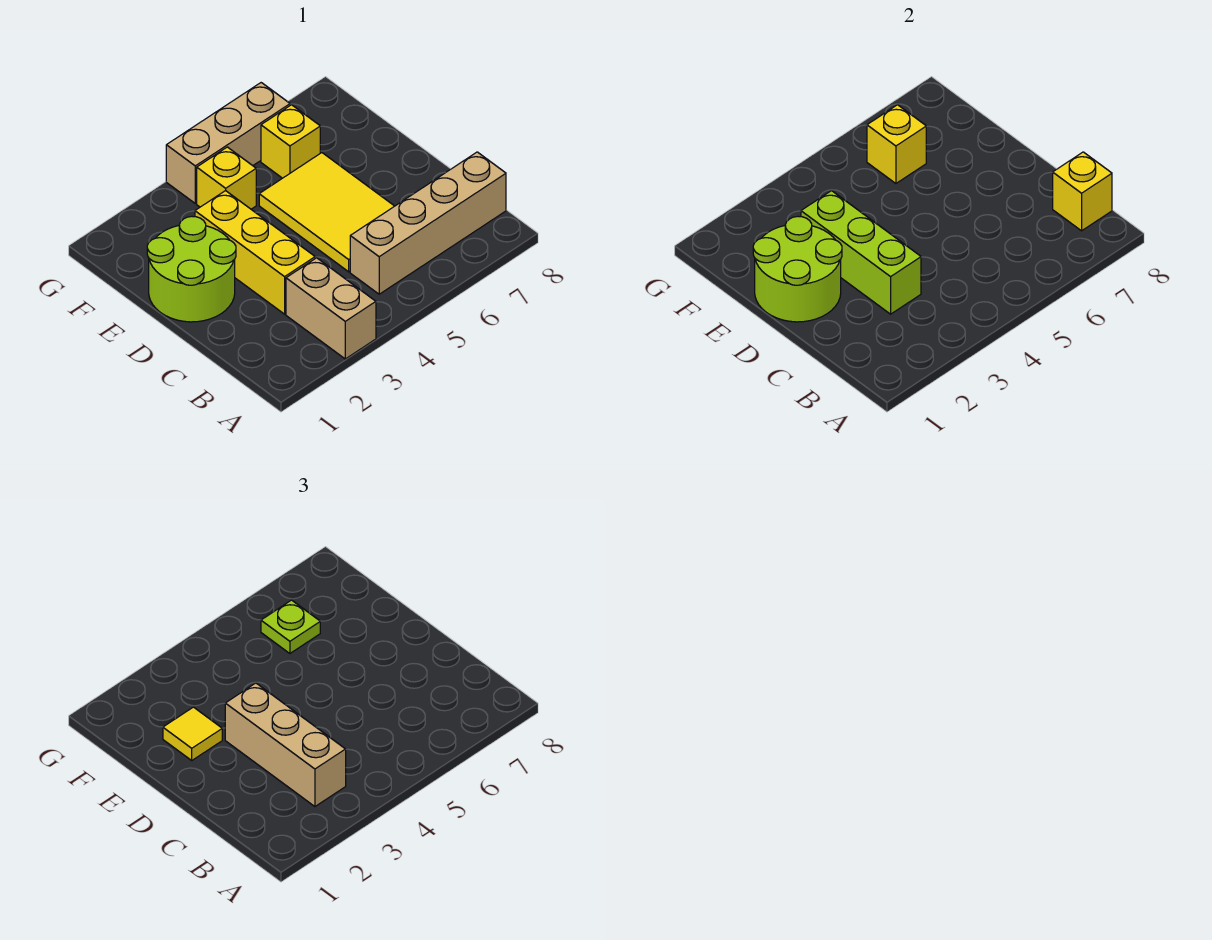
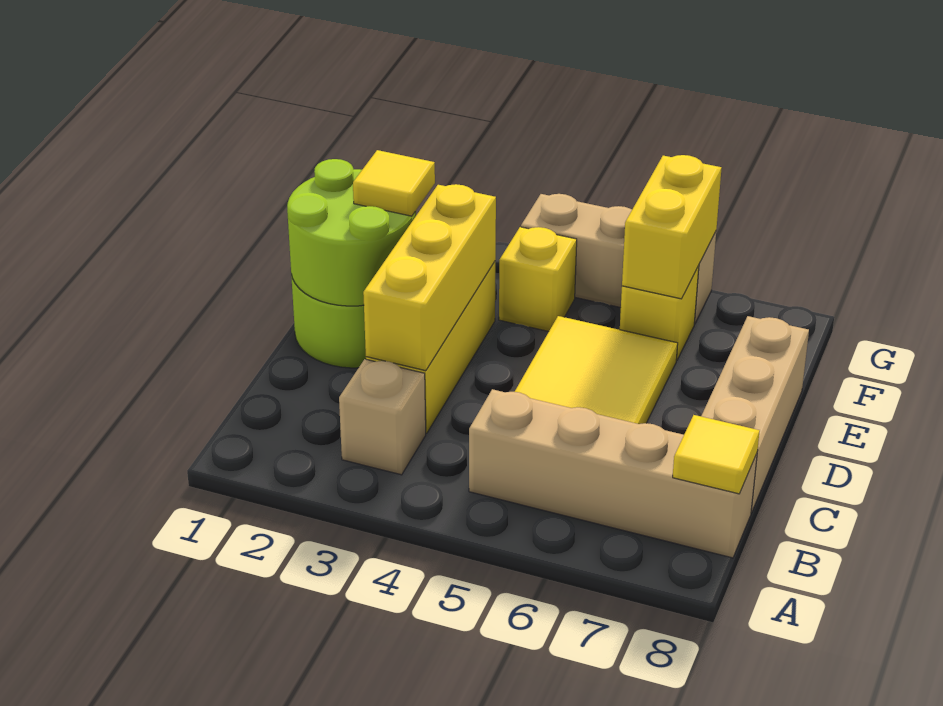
tan brick A3:B3 level 1 -> tan brick B3 level 1
tan brick B3:D3 level 3 -> tan brick C8:E8 level 1
yellow brick B8 level 2 -> yellow tile B8 level 2
lime brick C3:E3 level 2 -> yellow brick C3:E3 level 2
yellow brick F6 level 2 -> yellow brick F6:G6 level 2
lime plate F6 level 3 -> none

